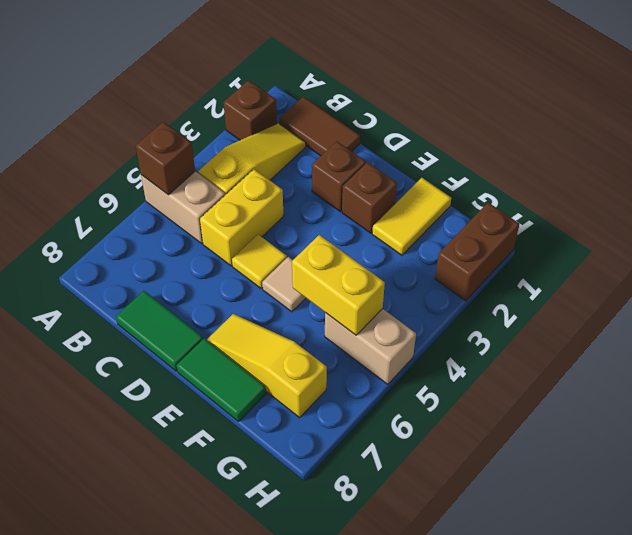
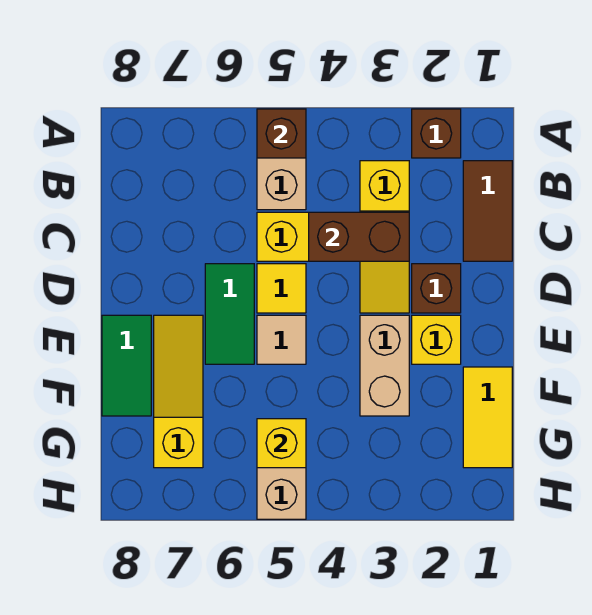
yellow slope B2:B4 level 1 top 4 -> yellow slope B3:D3 level 1 top B
green tile C8:D8 level 1 -> green tile D6:E6 level 1
brown brick E2 level 1 -> yellow brick E2 level 1
none -> tan brick E3:F3 level 1
yellow tile F1:F2 level 1 -> yellow tile F1:G1 level 1
yellow brick F5:G5 level 2 -> yellow brick G5 level 2
brown brick H1:H2 level 1 -> brown brick C3:C4 level 2

